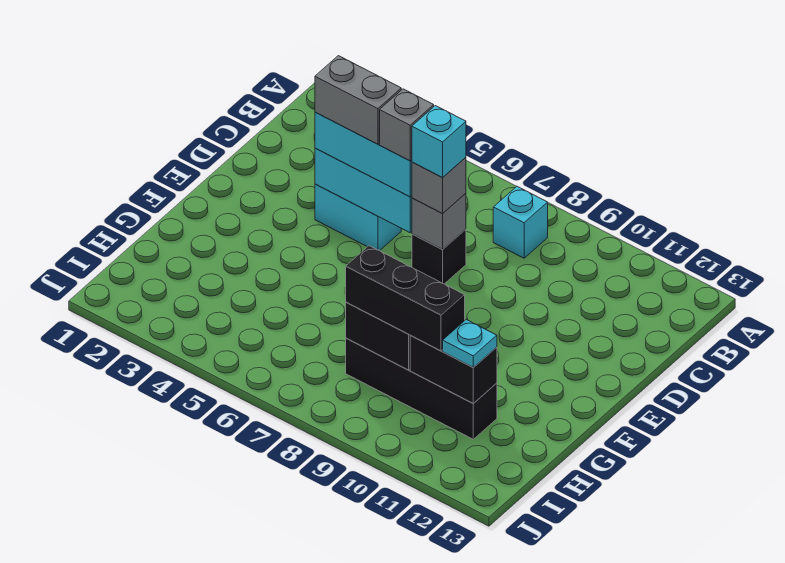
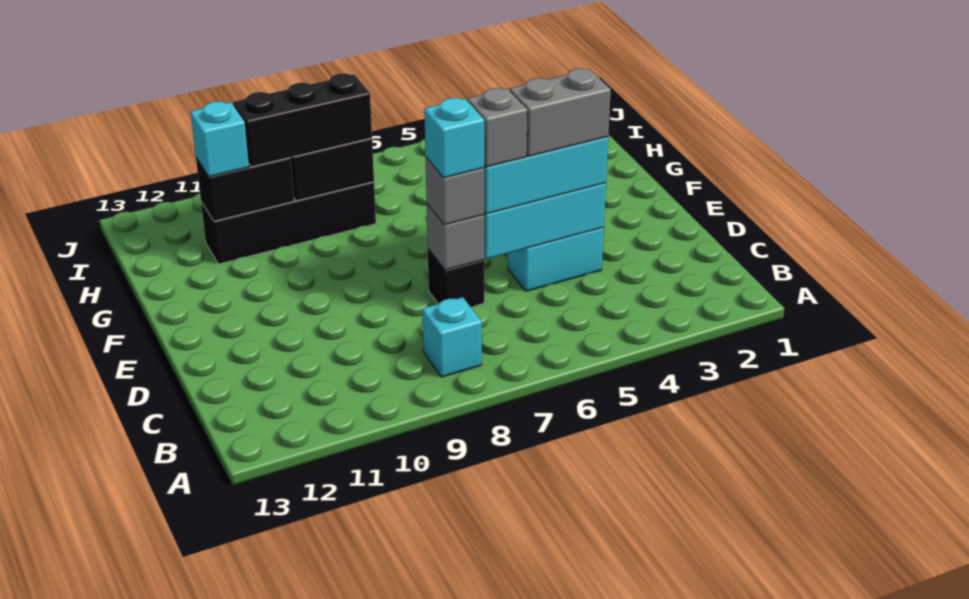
cyan plate H11 level 3 -> cyan brick H11 level 3

